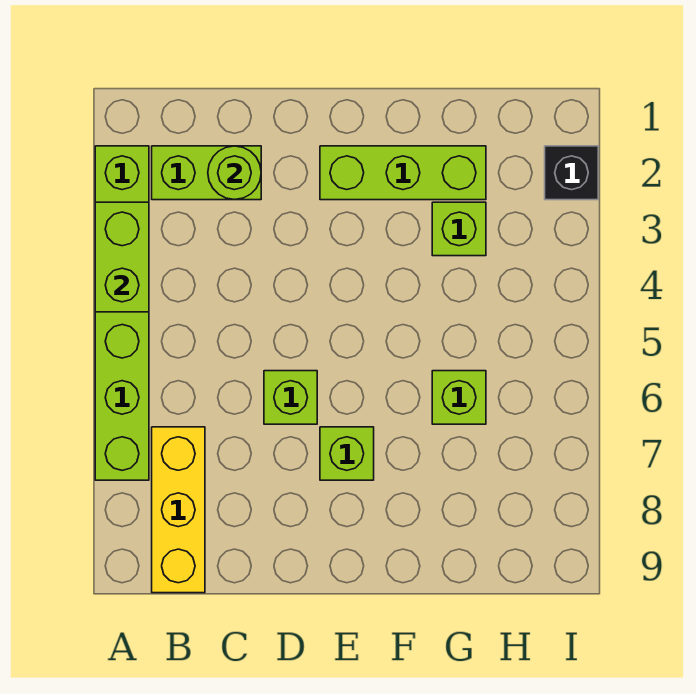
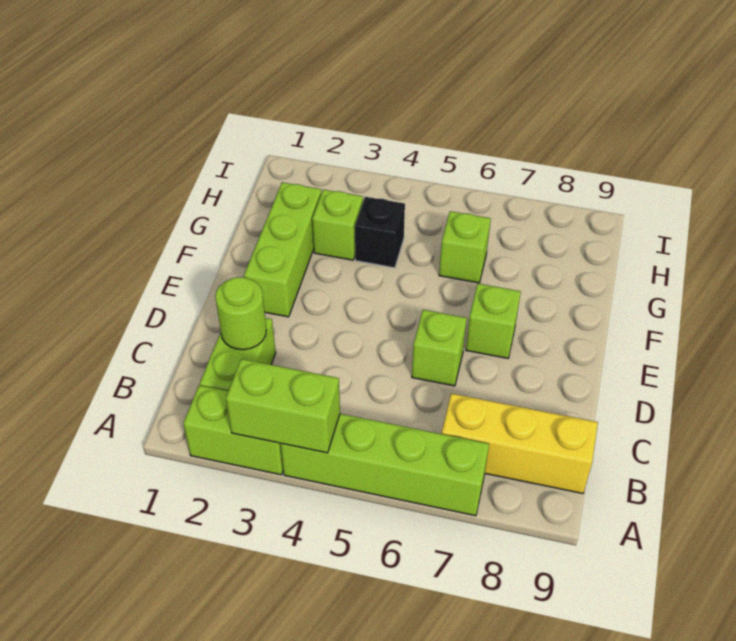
black brick I2 level 1 -> black brick G4 level 1

